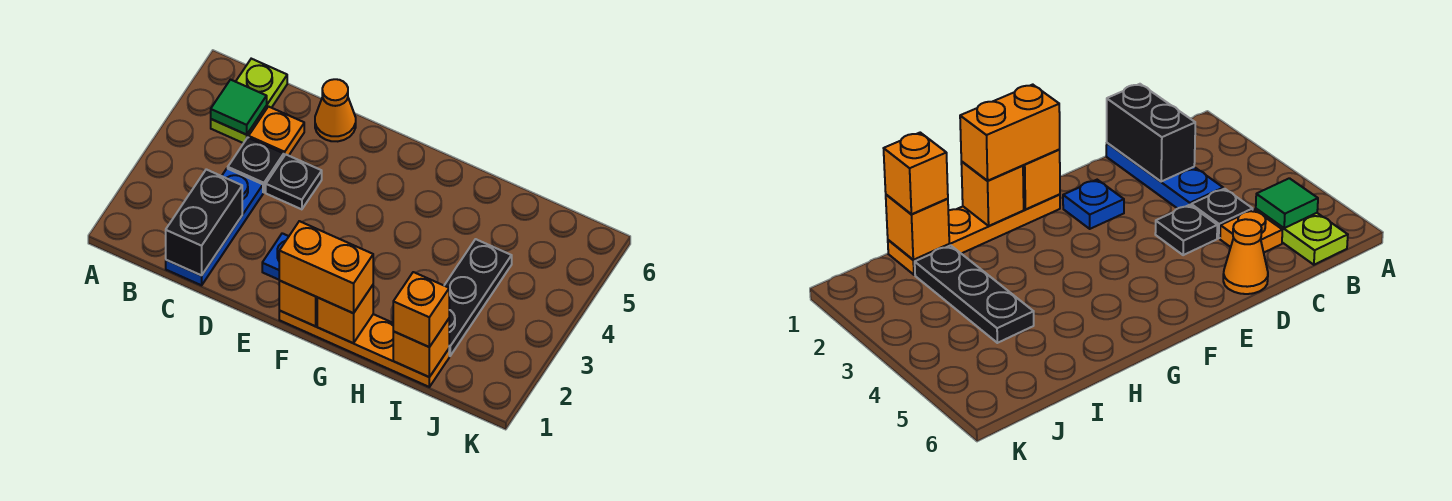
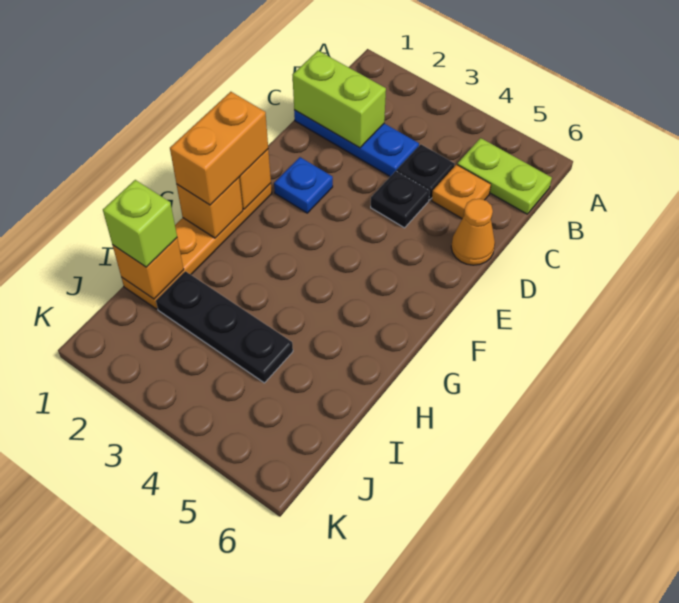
green tile B5 level 2 -> none
black brick C1:C2 level 2 -> lime brick C1:C2 level 2
orange brick I1 level 3 -> lime brick I1 level 3

